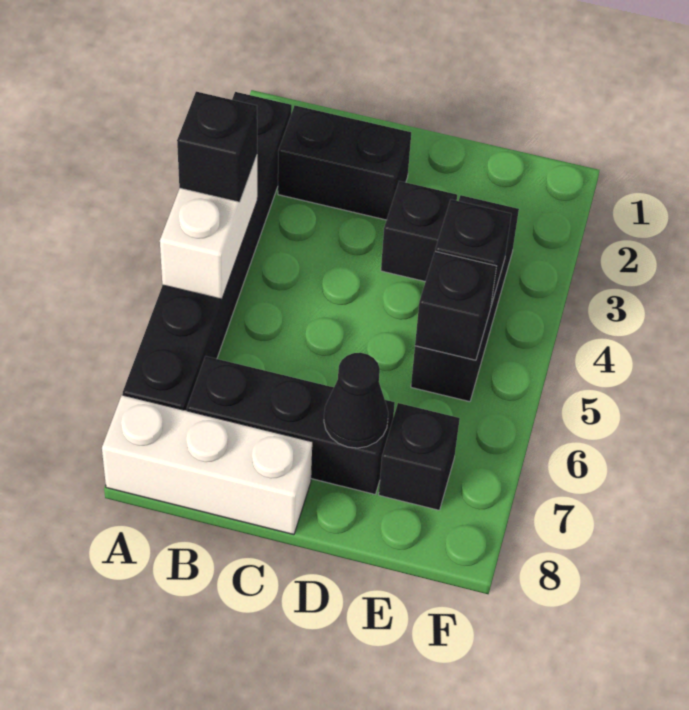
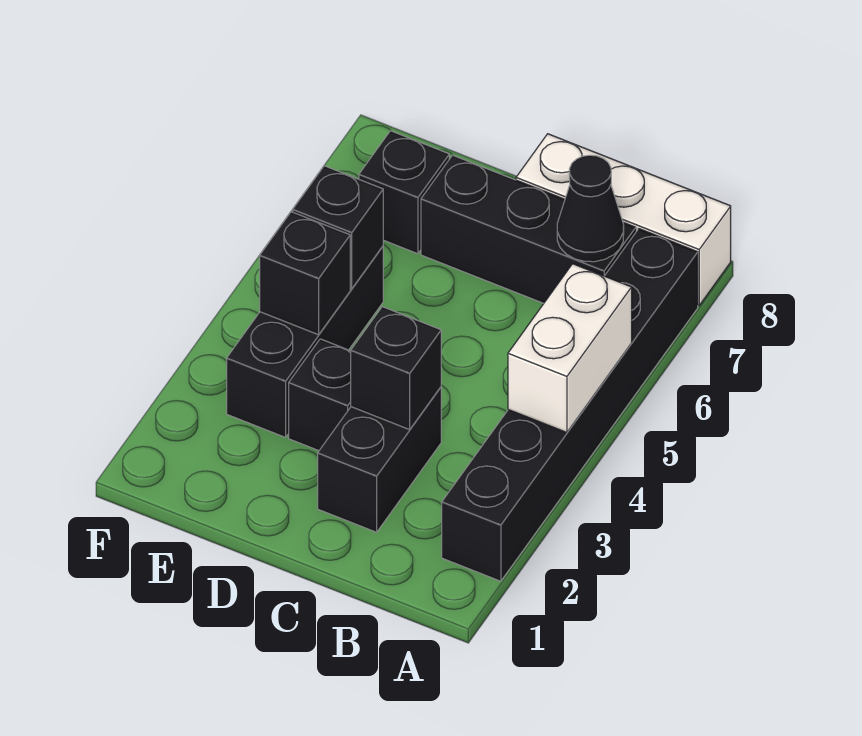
black brick A4 level 3 -> black brick C3 level 2
black brick B2:C2 level 1 -> black brick C2:C3 level 1
black cone D7 level 2 -> black cone B7 level 2

